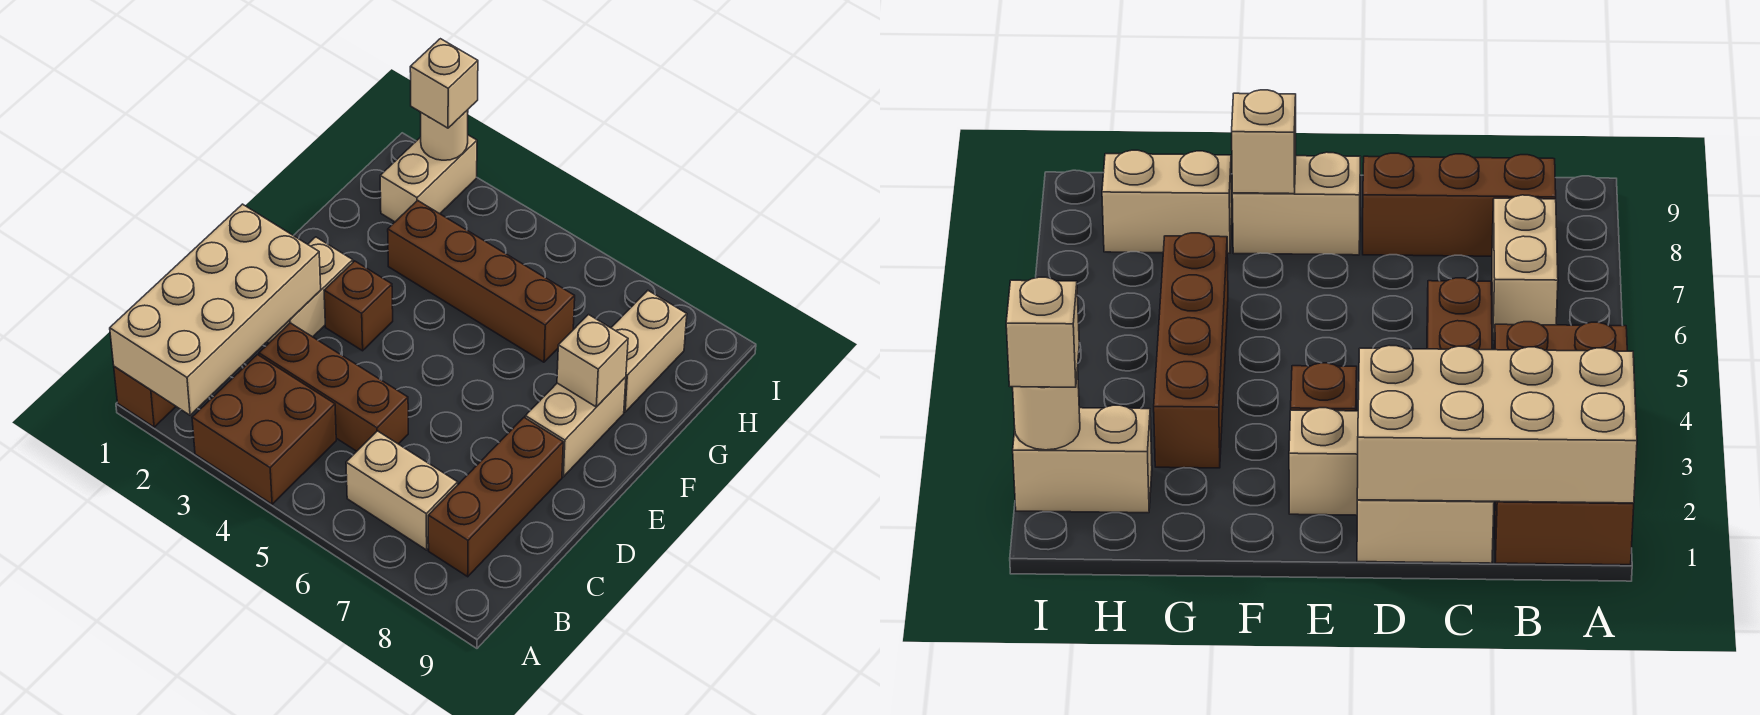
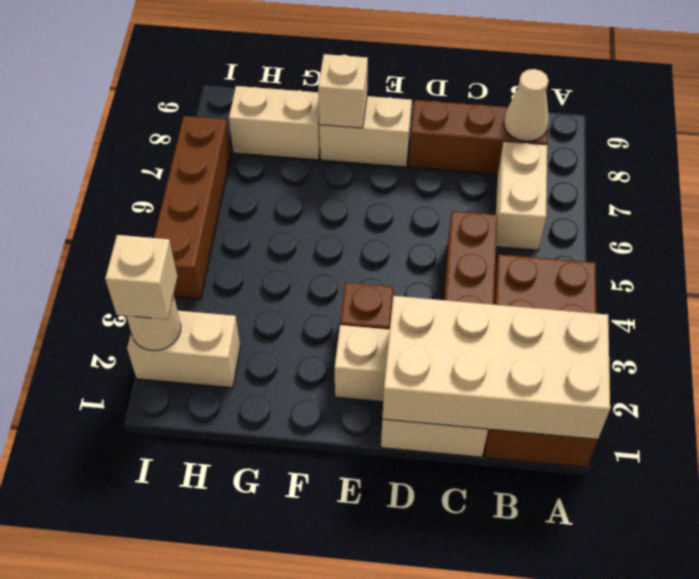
none -> tan cone B8 level 2
brown brick G3:G6 level 1 -> brown brick I4:I7 level 1

